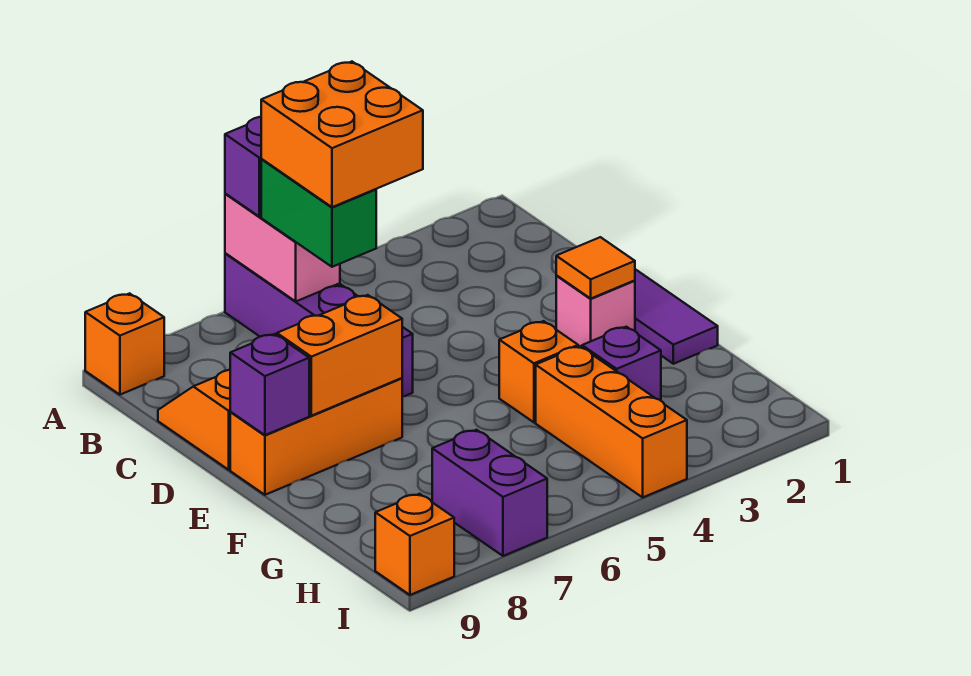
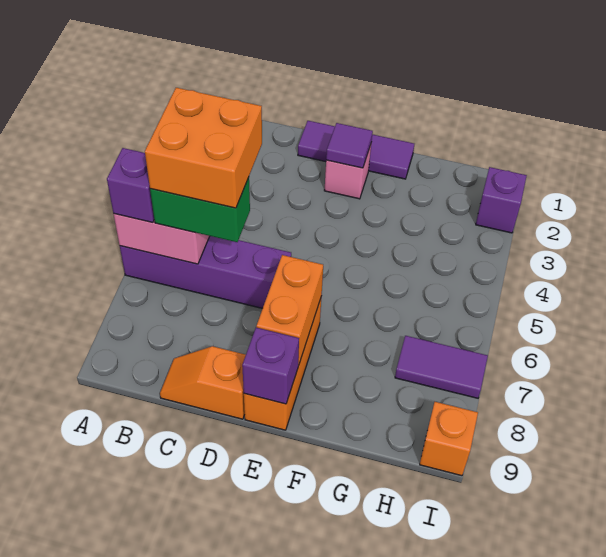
orange brick A9 level 1 -> none
orange tile E2 level 2 -> purple tile E2 level 2
orange brick F4 level 1 -> none
purple brick G3 level 1 -> purple brick I2 level 1
orange brick G4:I4 level 1 -> none
purple brick H7:I7 level 1 -> purple tile H7:I7 level 1

